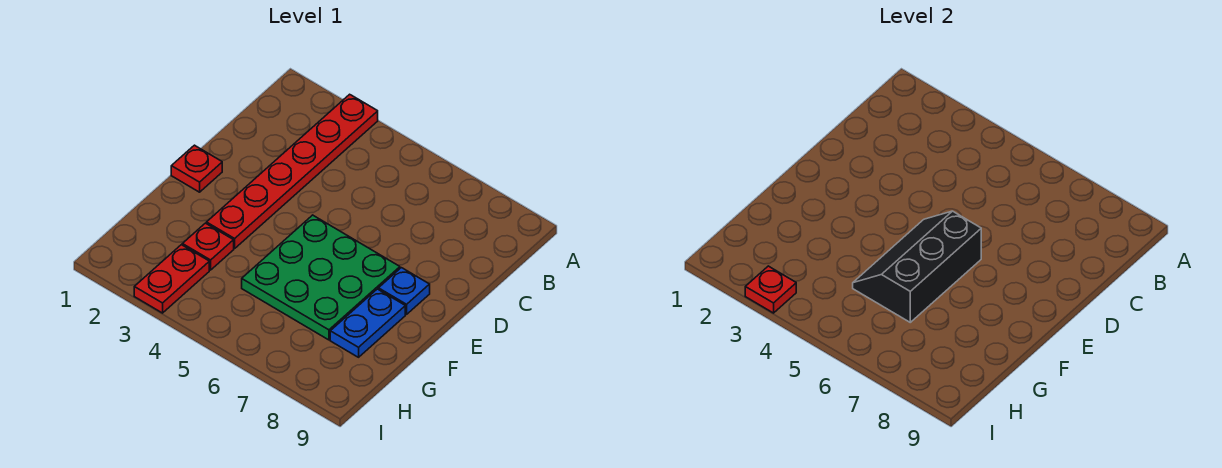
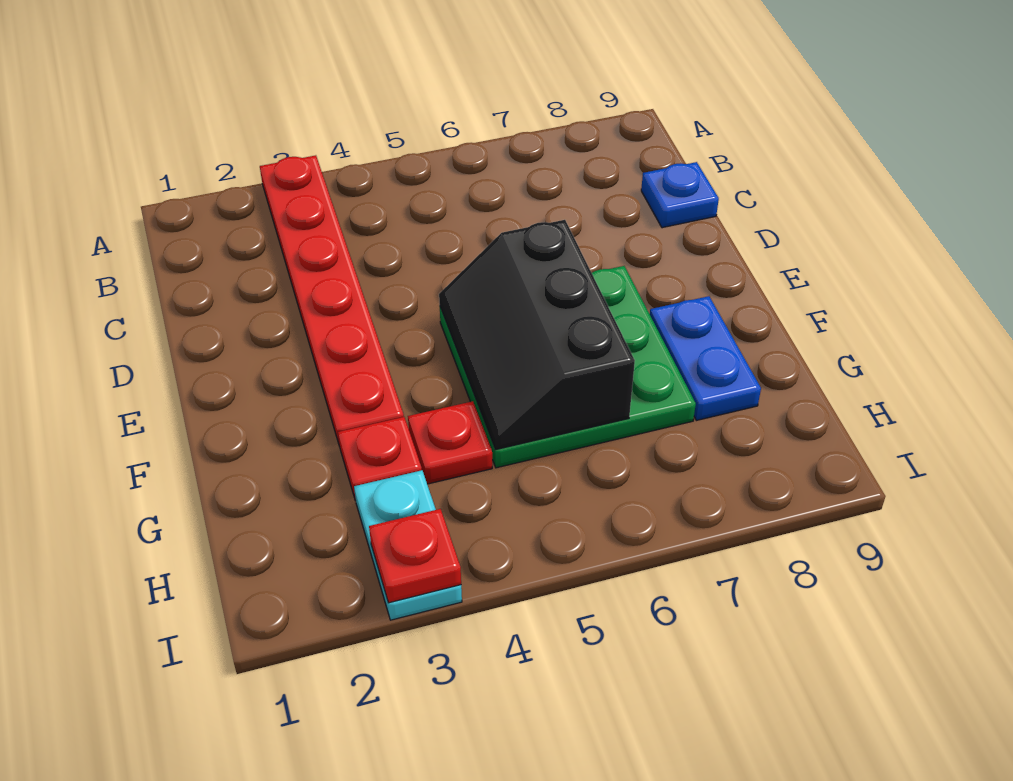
red plate E1 level 1 -> red plate G4 level 1
blue plate E8 level 1 -> blue plate C9 level 1
red plate H3:I3 level 1 -> cyan plate H3:I3 level 1

